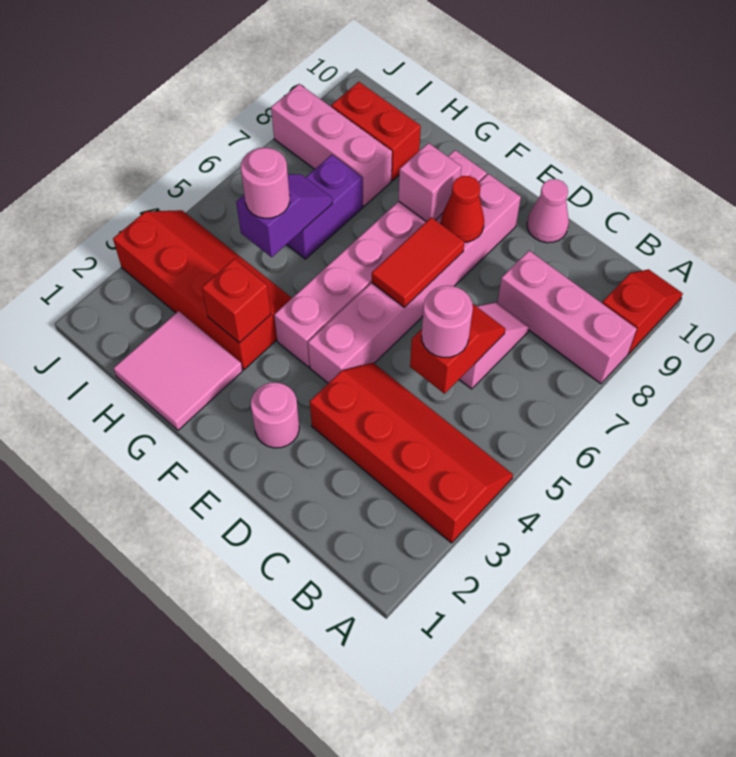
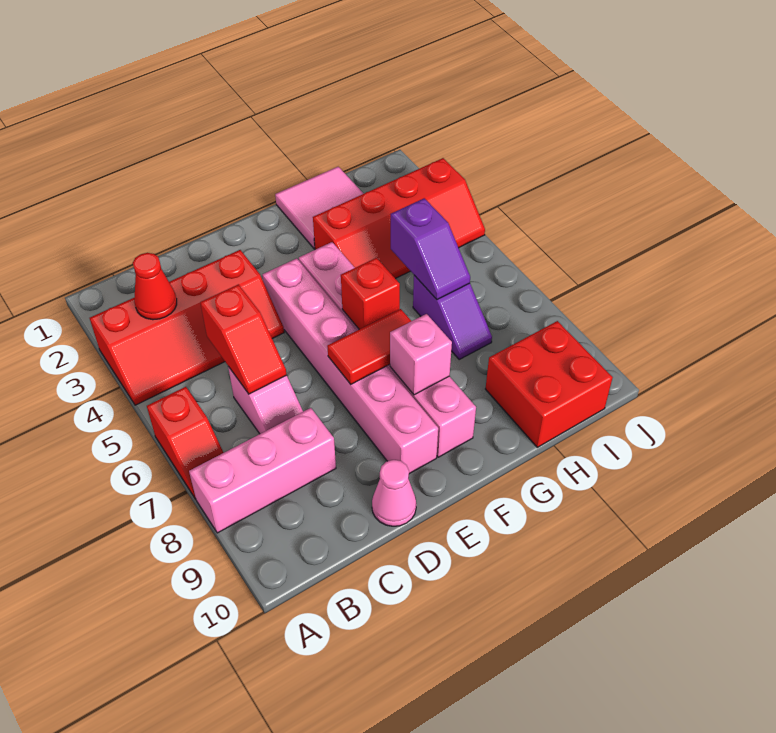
red slope A9:A10 level 1 top 9 -> red slope A6:A7 level 1 top 6
pink round brick C5 level 3 -> none
pink round brick E2 level 1 -> none
red tile E6:E7 level 2 -> red tile E7:F7 level 2
red cone E8 level 2 -> red cone B3 level 2
red brick G3 level 2 -> red brick F6 level 2
pink round brick H5 level 3 -> none
purple brick H6:H7 level 1 -> purple slope H6:H7 level 1 top 6
pink brick H8:J8 level 1 -> none
red brick H9:I9 level 1 -> red brick H9:I10 level 1

